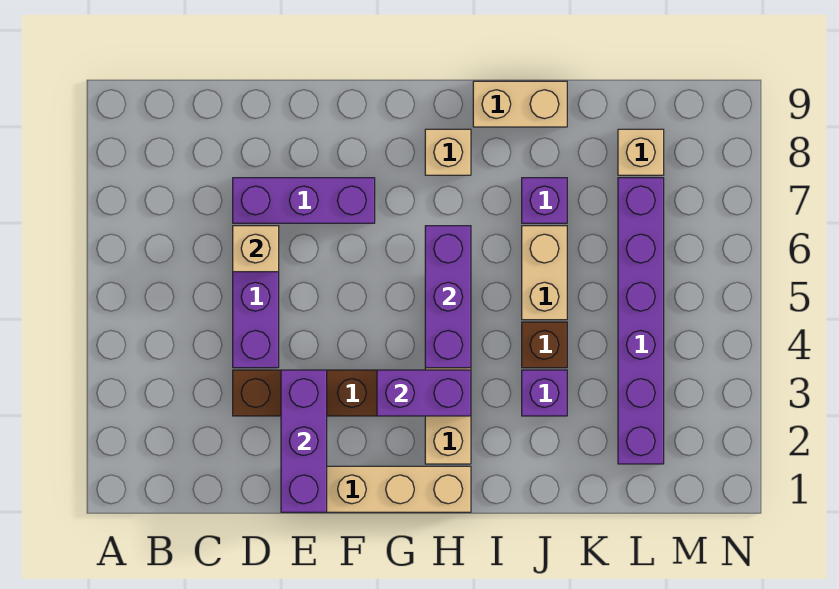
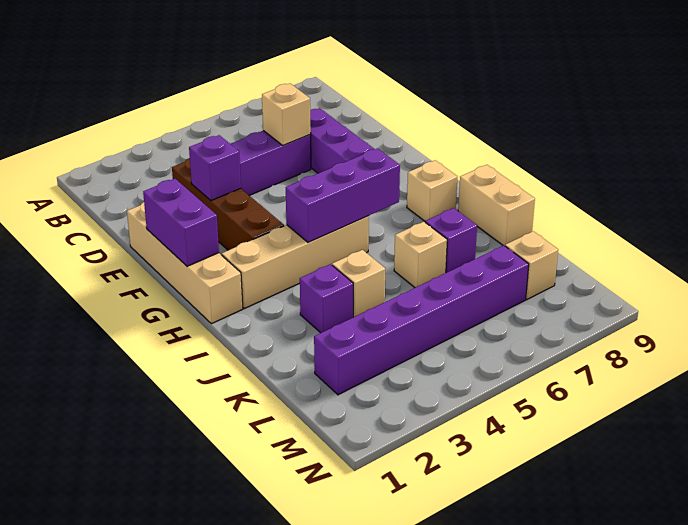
purple brick E1:E3 level 2 -> purple brick E3 level 2
purple brick G3:H3 level 2 -> purple brick F1:G1 level 2
brown brick J4 level 1 -> tan brick J4 level 1
tan brick J5:J6 level 1 -> tan brick J6 level 1

